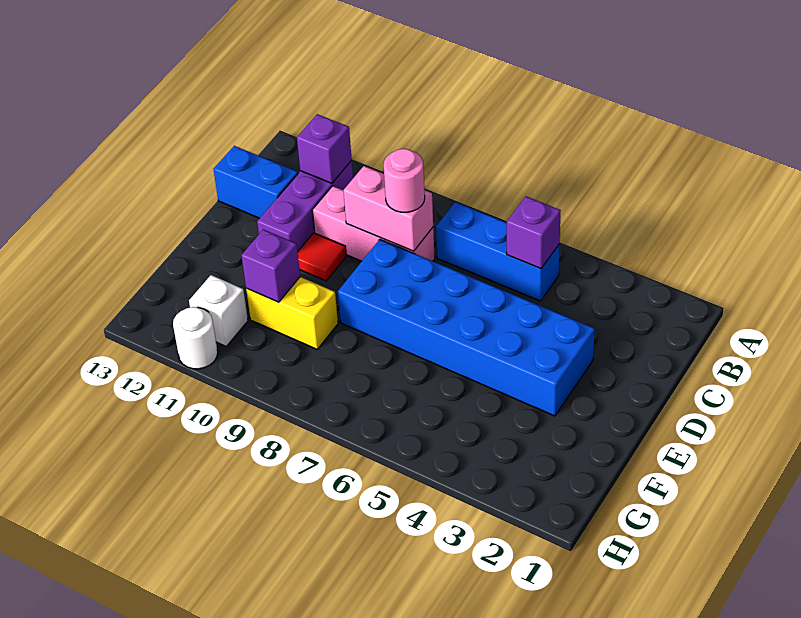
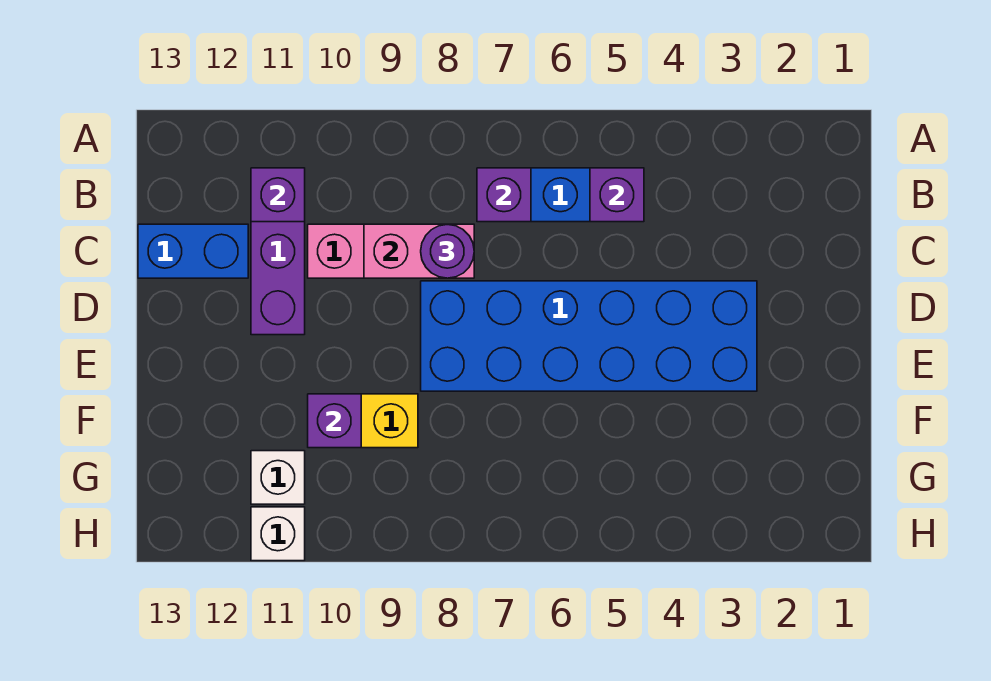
none -> purple brick B7 level 2
pink round brick C8 level 3 -> purple round brick C8 level 3
red tile D10 level 1 -> none
white round brick H11 level 1 -> white brick H11 level 1

